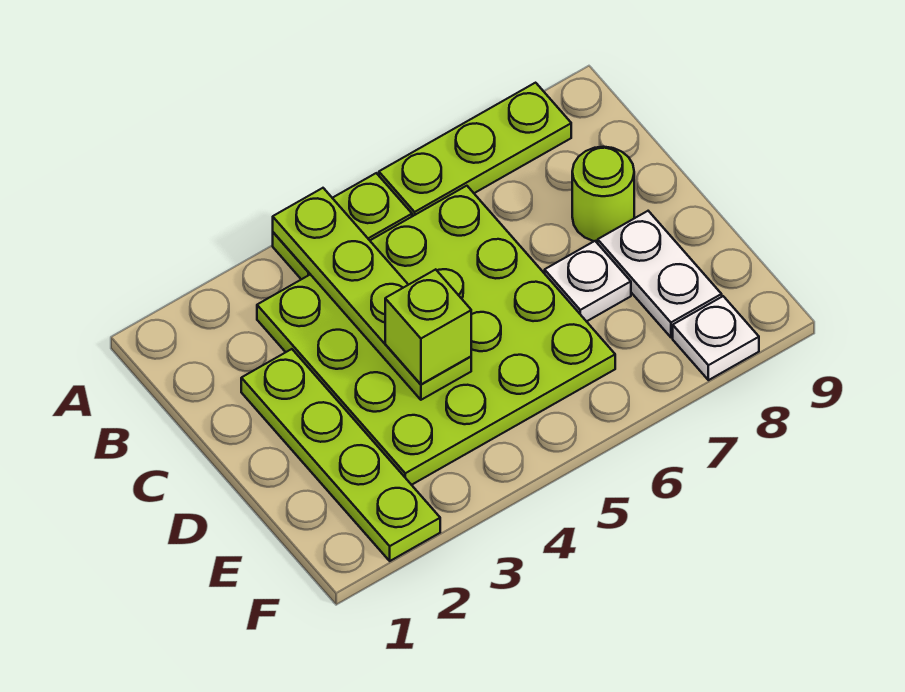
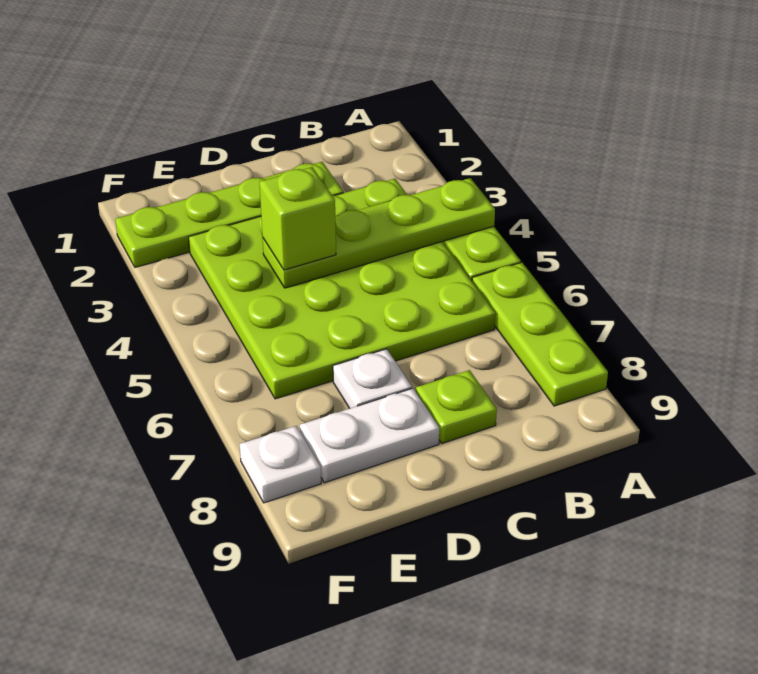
lime round brick C8 level 1 -> lime plate C8 level 1

